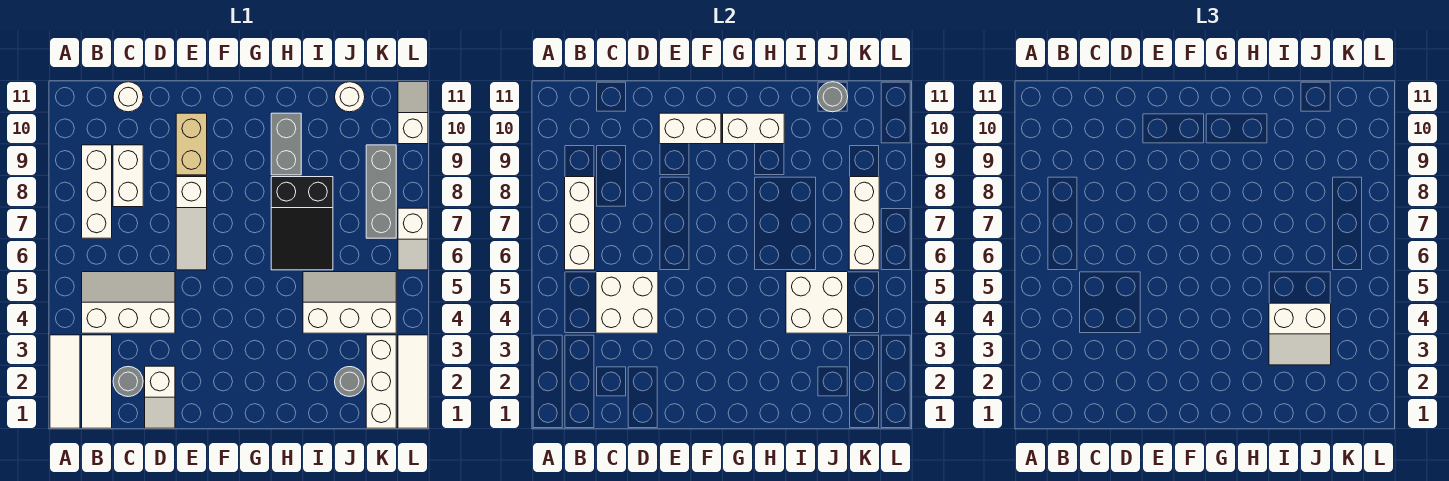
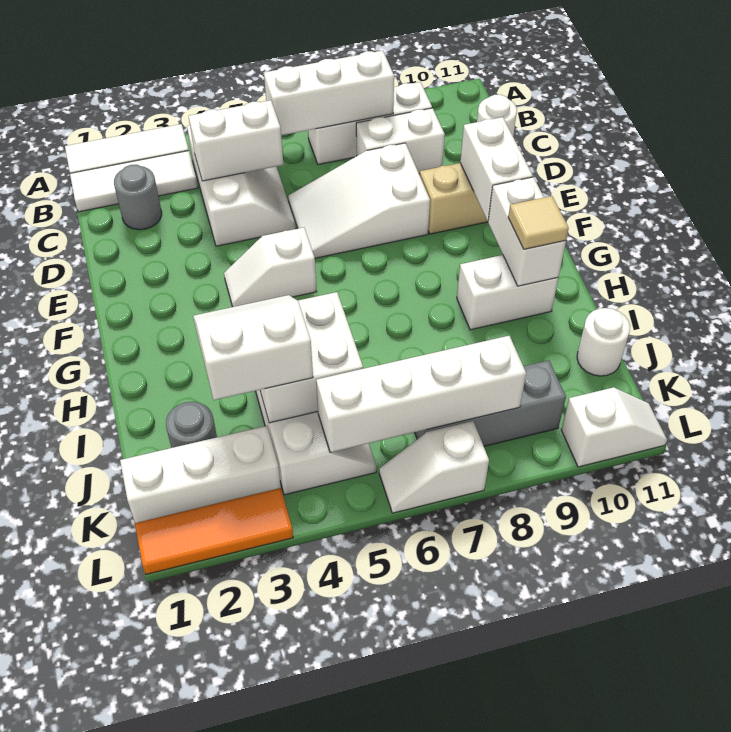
white brick C4:D5 level 2 -> white brick C4:C5 level 2
white slope D1:D2 level 1 top 2 -> white slope F4:F5 level 1 top 5
white slope E6:E8 level 1 top 8 -> white slope D6:E8 level 1 top 8
black slope H6:I8 level 1 top 8 -> none
grey brick H9:H10 level 1 -> white brick H9:H10 level 1
none -> tan tile H10 level 3
white slope I3:J4 level 3 top 4 -> white slope I3:J4 level 3 top J
grey round brick J11 level 2 -> none
white brick K6:K8 level 2 -> white brick K5:K8 level 2
white tile L1:L3 level 1 -> orange tile L1:L3 level 1

